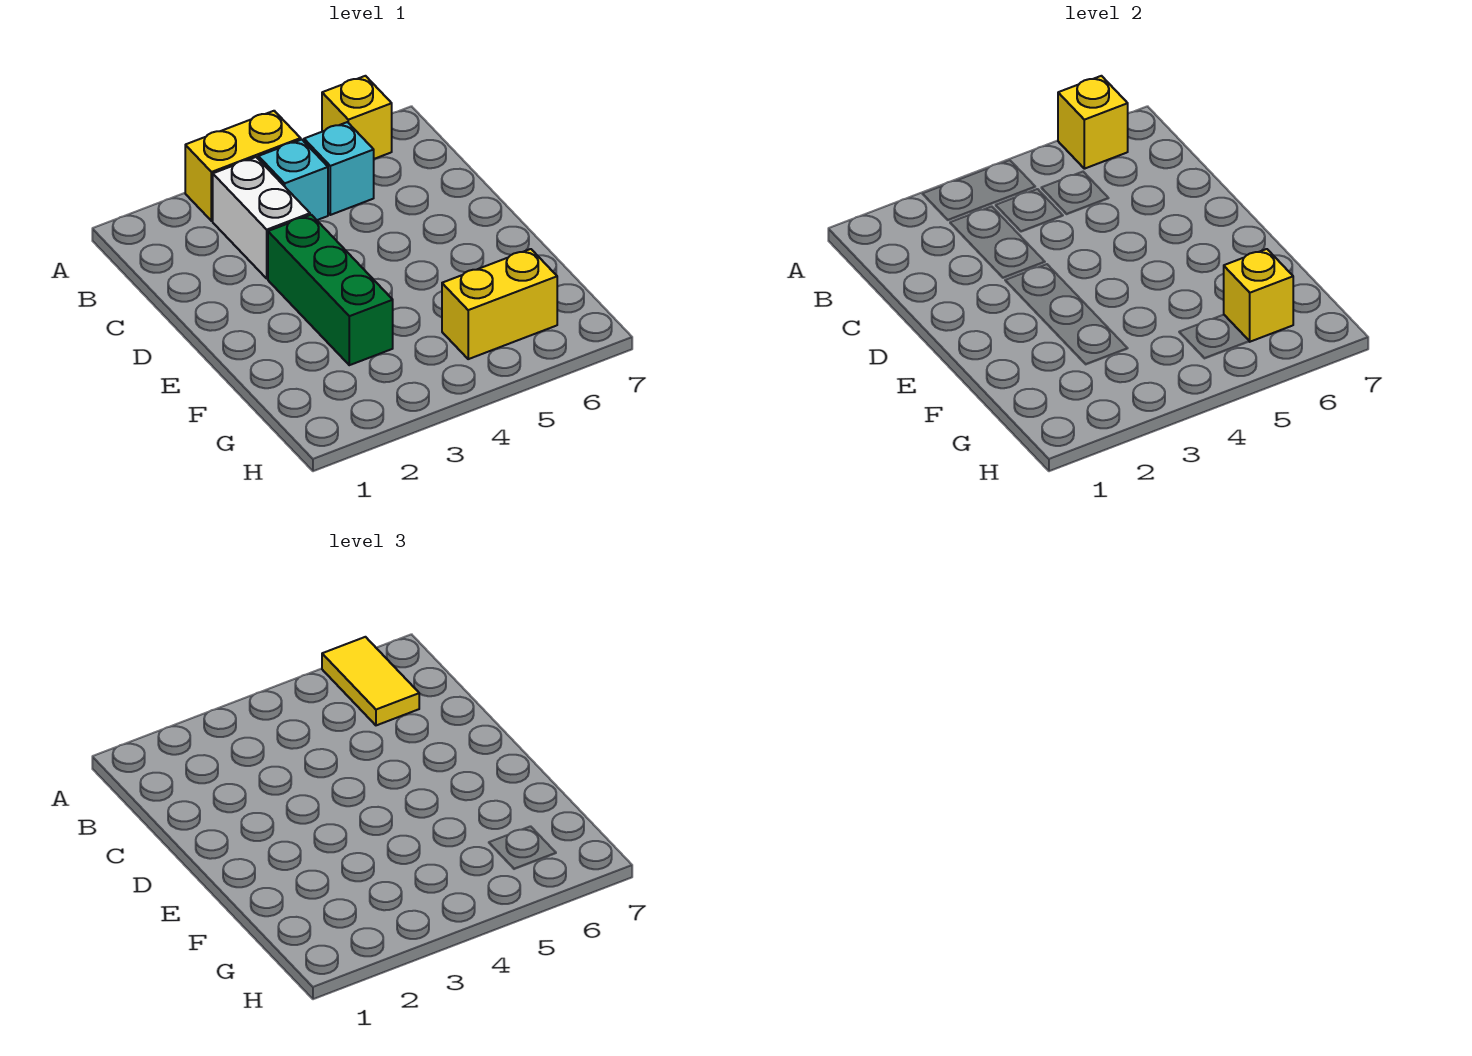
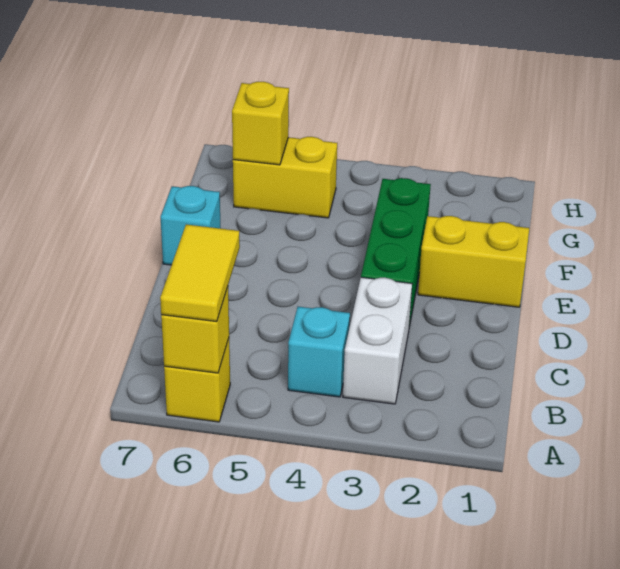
yellow brick A3:A4 level 1 -> yellow brick E1:E2 level 1
cyan brick B5 level 1 -> cyan brick E7 level 1

